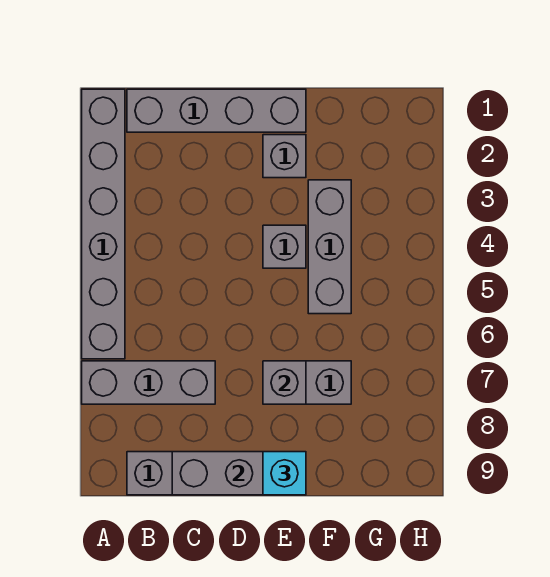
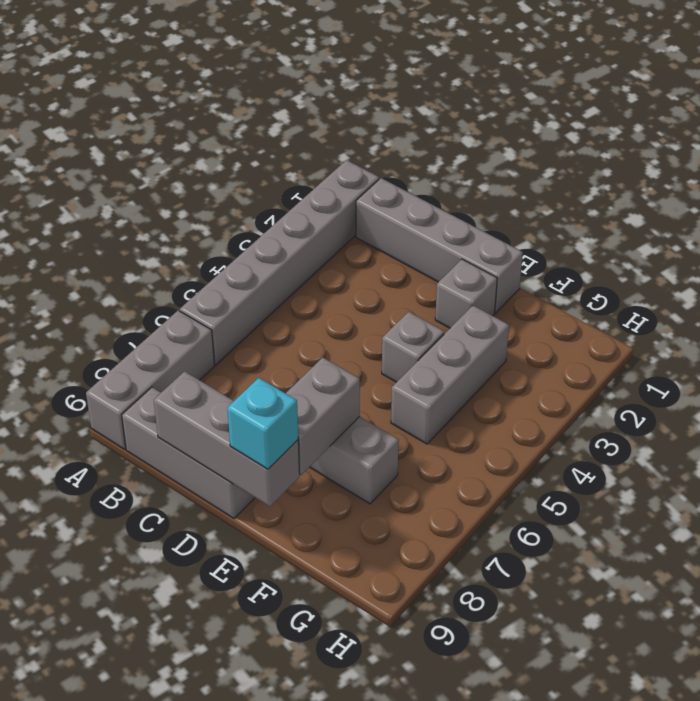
grey brick A7:C7 level 1 -> grey brick A7:A9 level 1
grey brick E7 level 2 -> grey brick E7:E8 level 2

